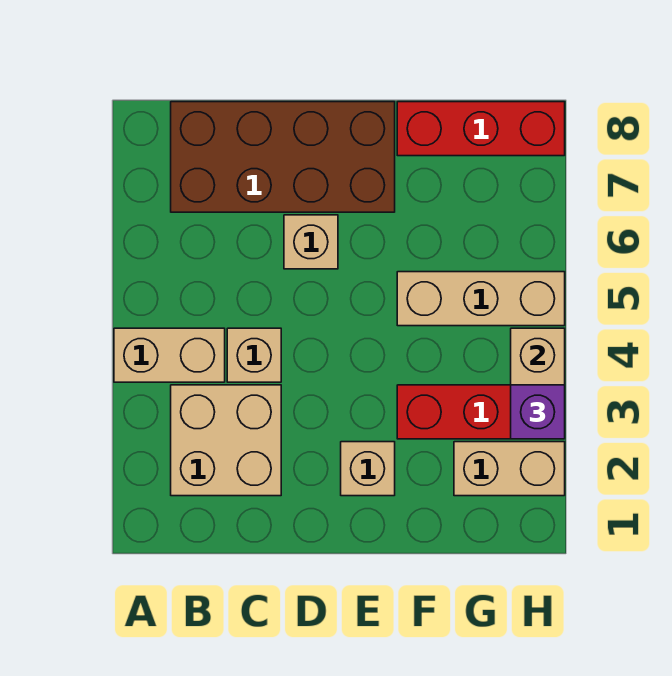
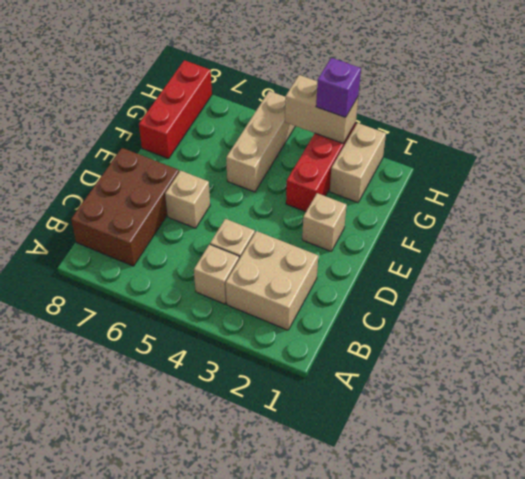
tan brick A4:B4 level 1 -> tan brick B4 level 1
brown brick B7:E8 level 1 -> brown brick B7:D8 level 1

